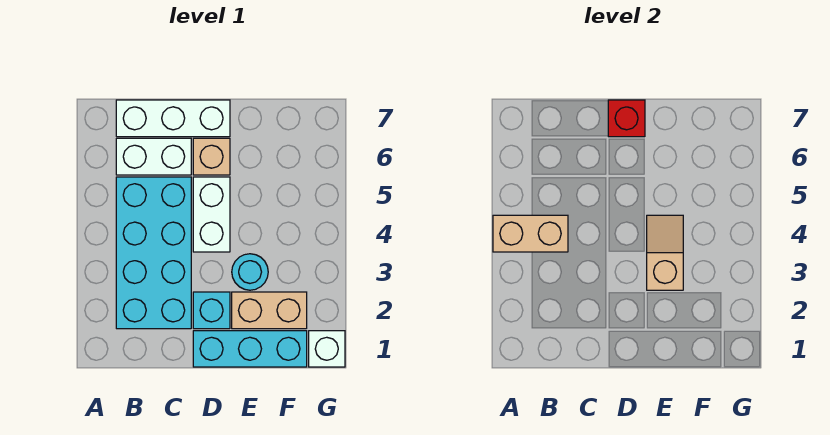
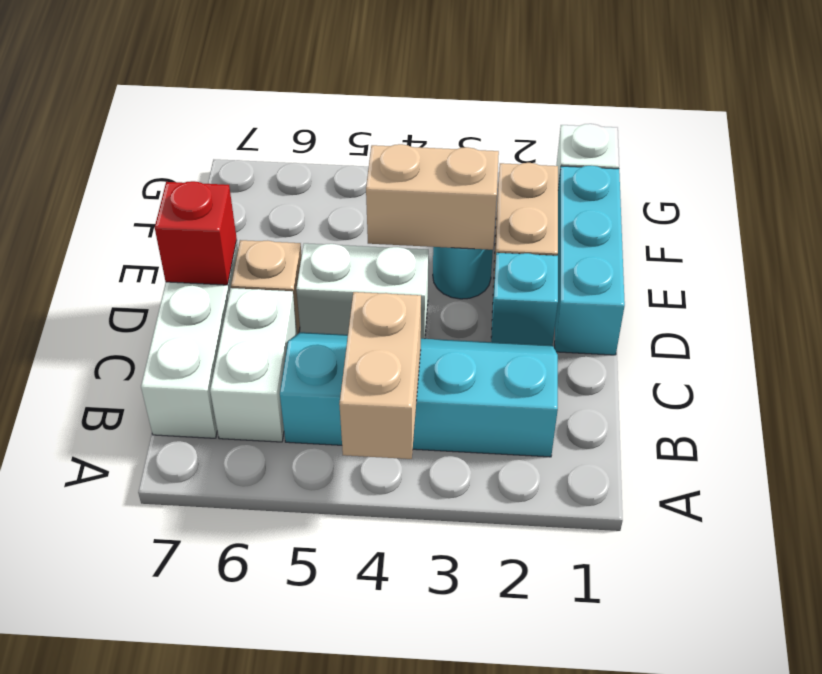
cyan brick B2:C5 level 1 -> cyan slope B2:C5 level 1 top B
tan slope E3:E4 level 2 top 3 -> tan brick E3:E4 level 2

